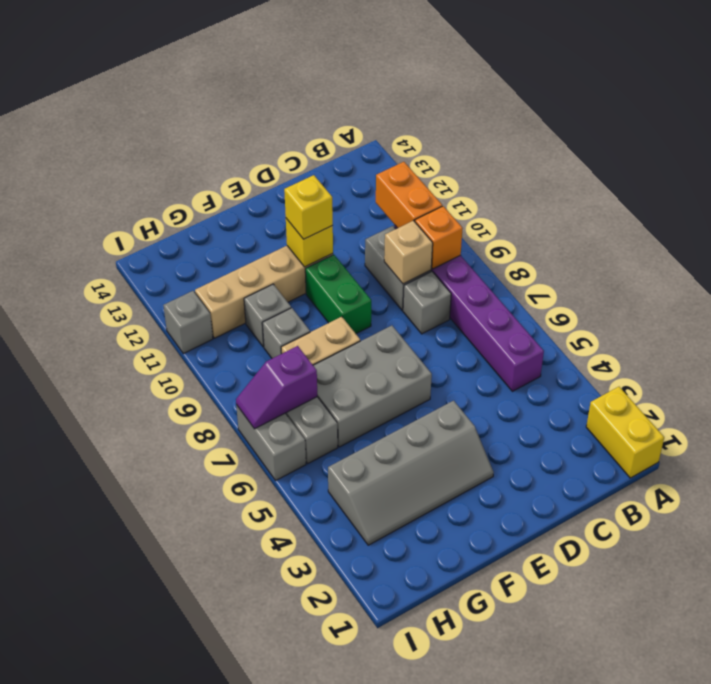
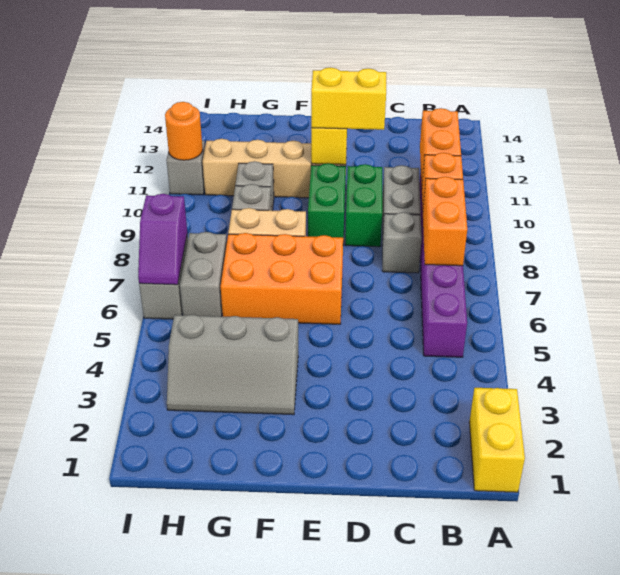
none -> orange brick B7:B8 level 2
tan brick C9 level 2 -> none
none -> green brick D9:D10 level 1
grey slope E3:H4 level 1 top 4 -> grey slope F3:H4 level 1 top 4
grey brick E6:G7 level 1 -> orange brick E6:G7 level 1
yellow brick E11 level 3 -> yellow brick D11:E11 level 3
purple slope H7:I7 level 2 top H -> purple slope I6:I7 level 2 top 7
none -> orange round brick I11 level 2

